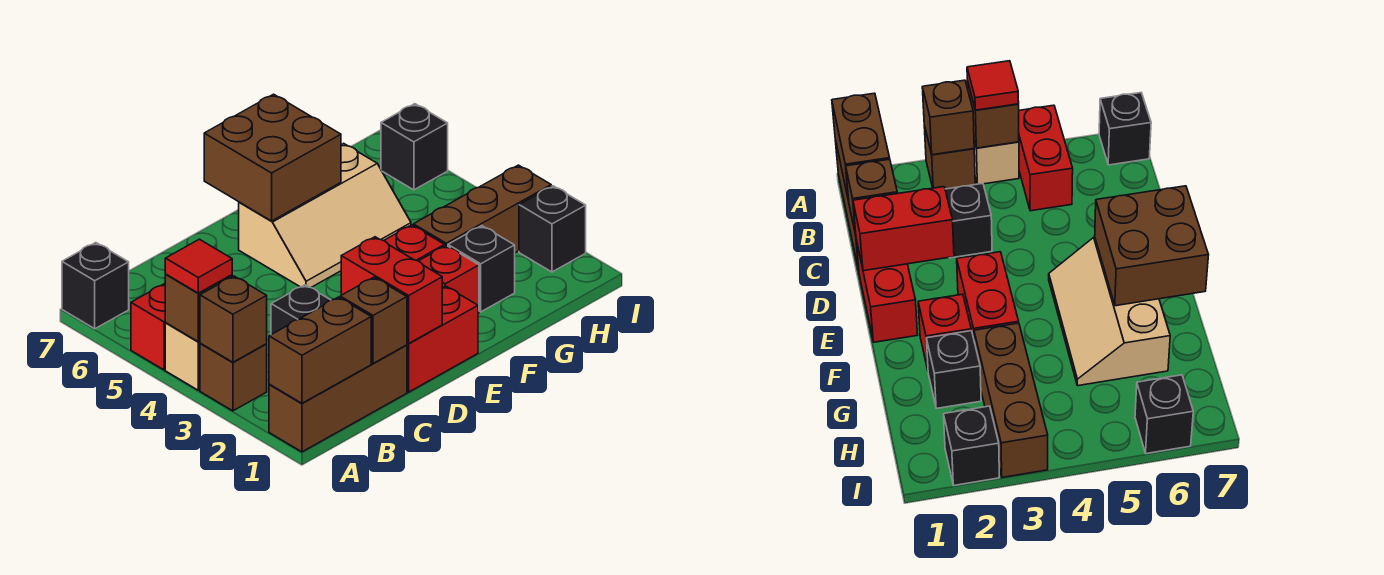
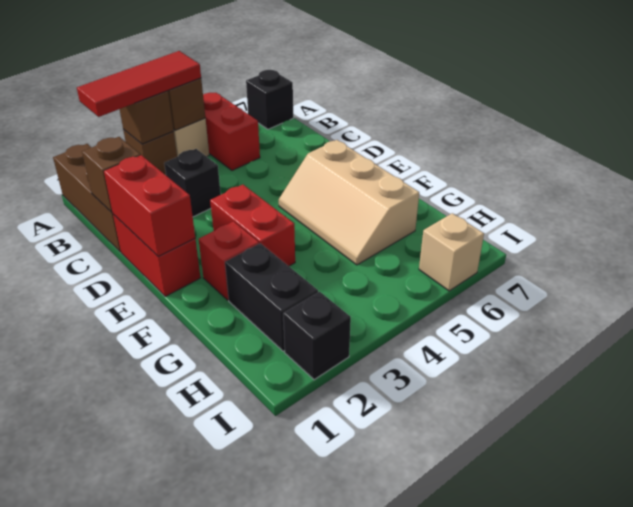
brown brick A1:B1 level 2 -> none
red tile A4 level 3 -> red tile A2:A4 level 3
red brick D1:D2 level 2 -> red brick D1:E1 level 2
brown brick E6:F7 level 2 -> none
black brick G2 level 1 -> black brick G2:H2 level 1
brown brick G3:I3 level 1 -> none
black brick I6 level 1 -> tan brick I6 level 1

